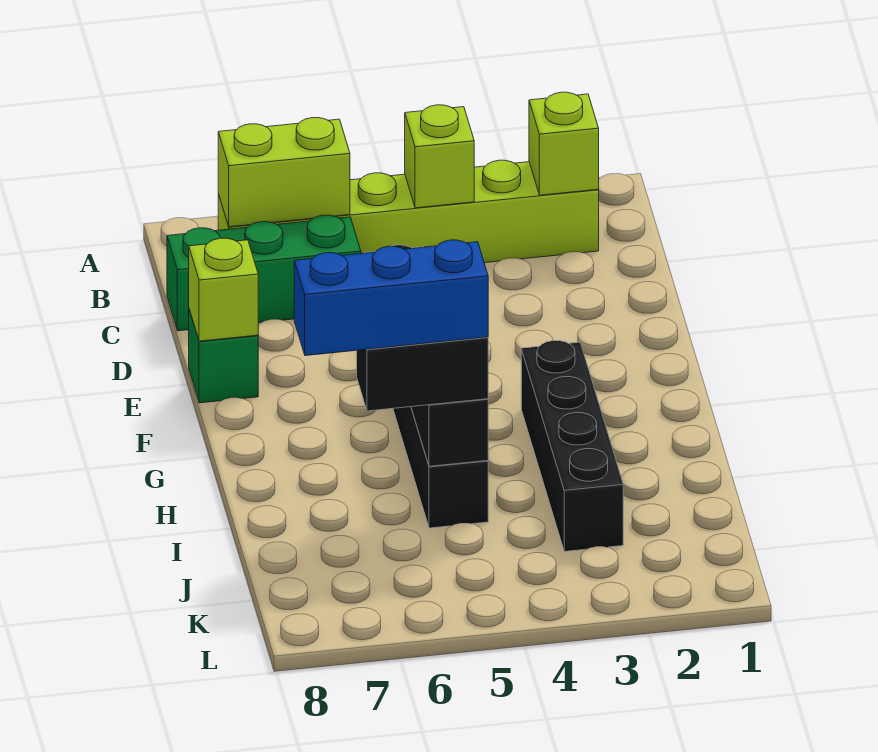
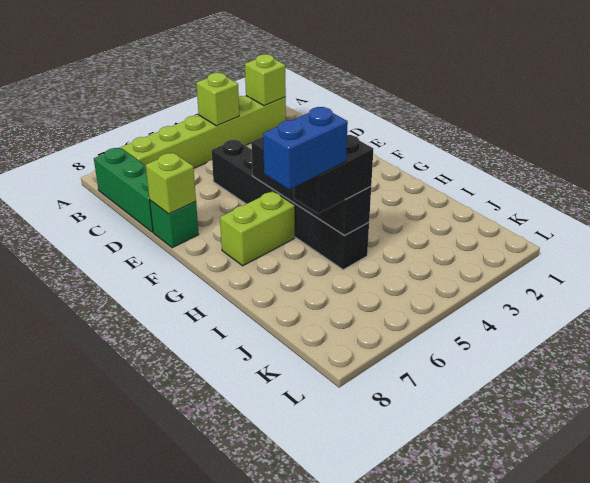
lime brick B6:B7 level 2 -> lime brick G6:G7 level 1
green brick C6:C8 level 1 -> green brick B8:D8 level 1
black brick G3:J3 level 1 -> none
blue brick I5:I7 level 4 -> blue brick I6:I7 level 4

